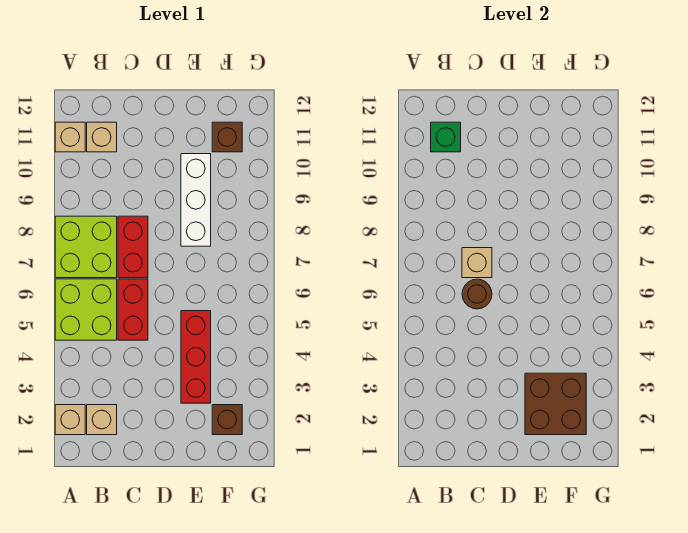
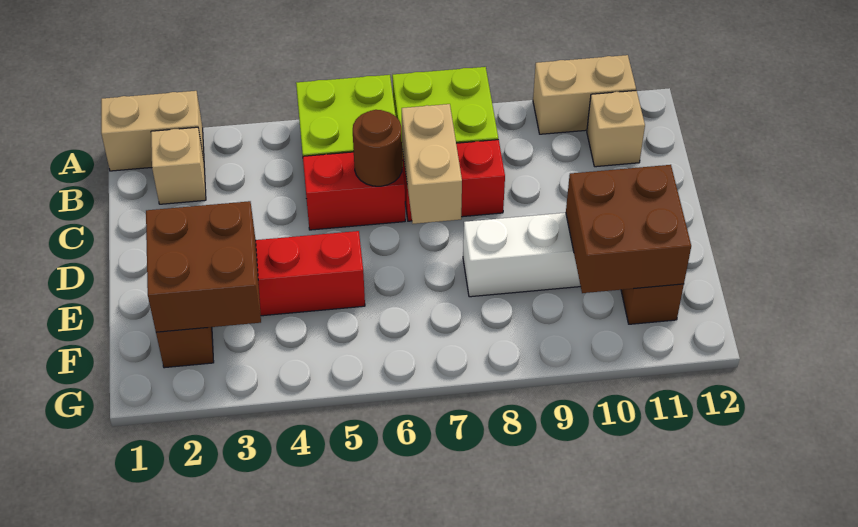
tan brick A2 level 1 -> tan brick A1:A2 level 1
tan brick A11 level 1 -> tan brick A10:A11 level 1
green brick B11 level 2 -> none
tan brick C7 level 2 -> tan brick C7:D7 level 2
none -> brown brick E10:F11 level 2

